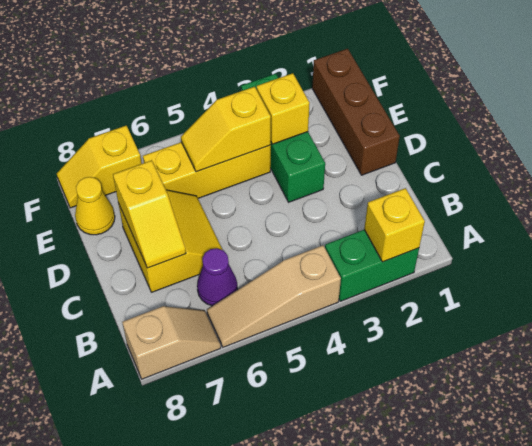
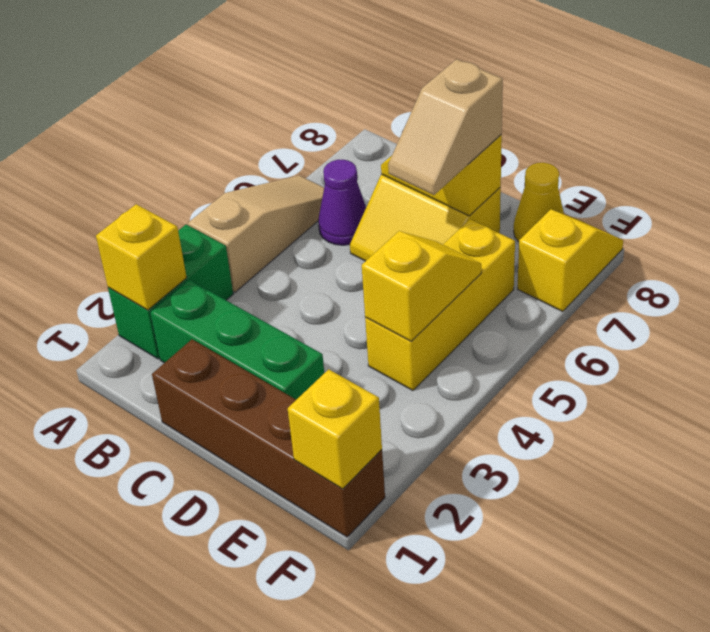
tan slope A7:A8 level 1 top 8 -> tan slope D6:D7 level 3 top 7
brown brick D1:F1 level 1 -> brown brick C1:F1 level 1
green brick D3:F3 level 1 -> green brick B2:D2 level 1
yellow brick E3 level 2 -> yellow brick F1 level 2

